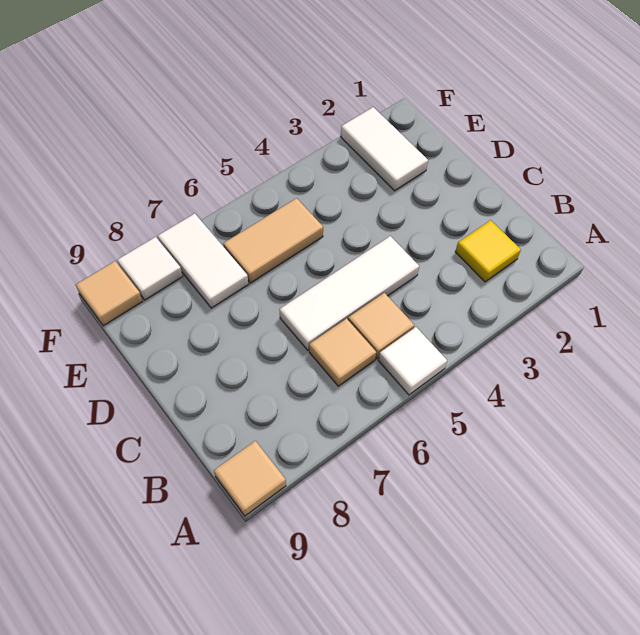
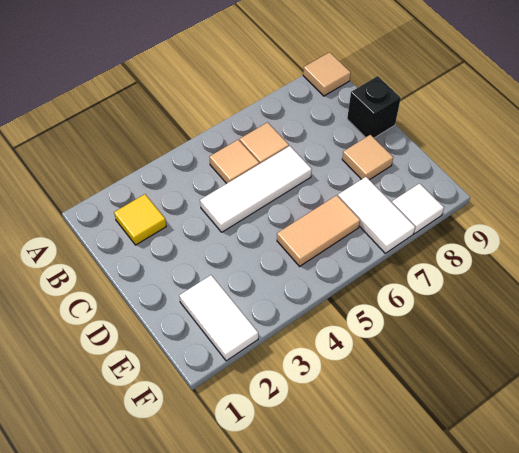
white tile A5 level 1 -> none
none -> black brick C9 level 1
tan tile F9 level 1 -> tan tile D8 level 1

